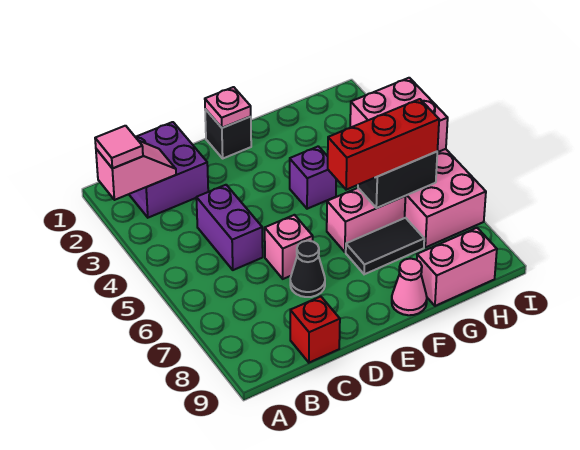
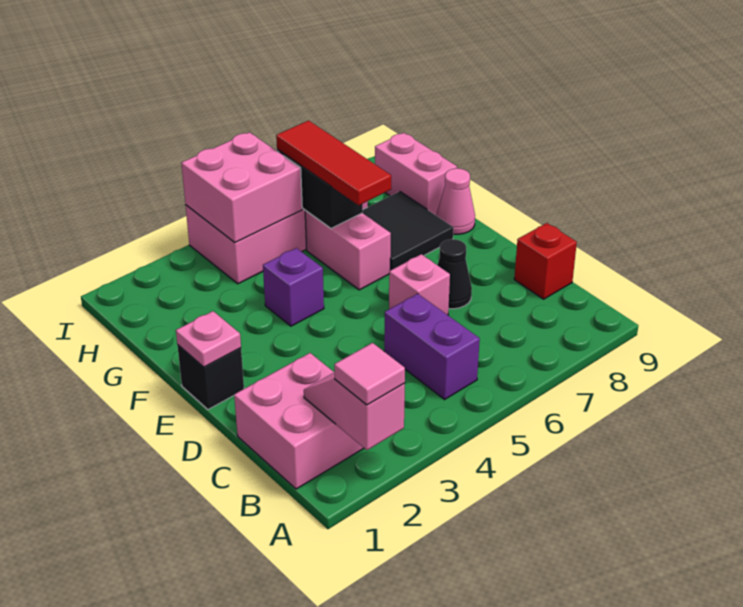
purple brick B1:C2 level 1 -> pink brick B1:C2 level 1
purple brick C4:C5 level 1 -> purple brick B5:C5 level 1
red brick F6:H6 level 3 -> red tile F6:H6 level 3
black tile F7:G7 level 1 -> black tile F7:G8 level 1

